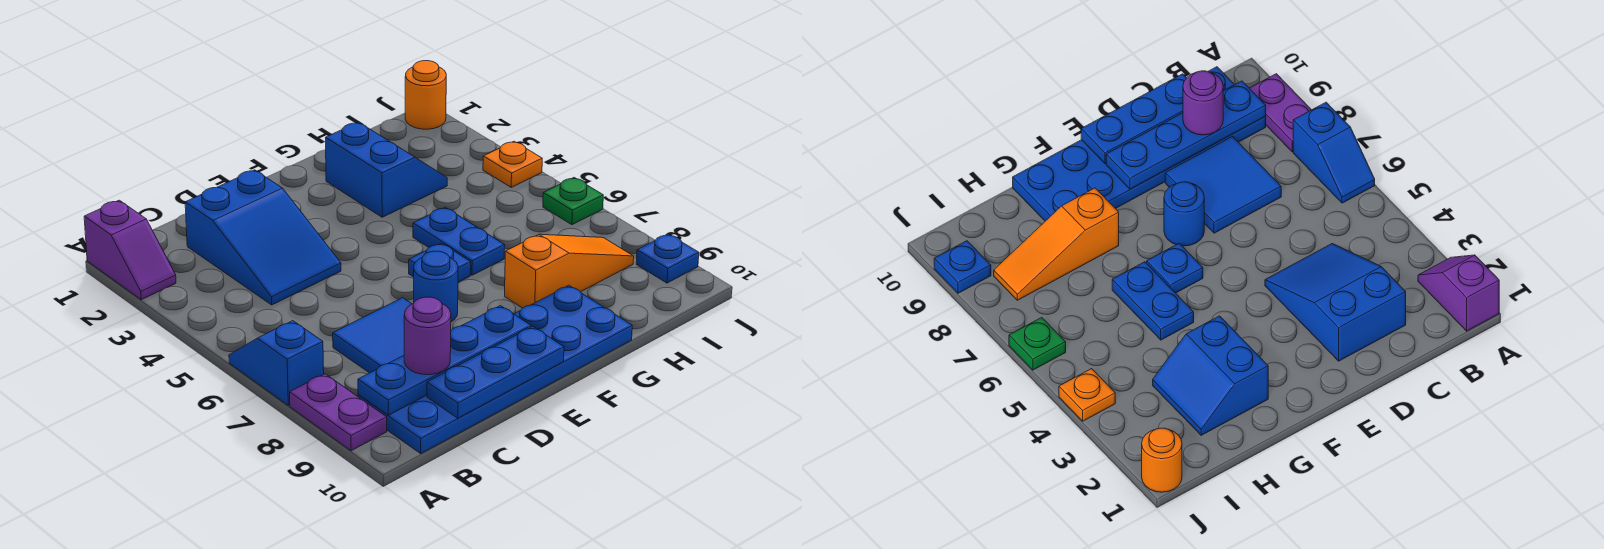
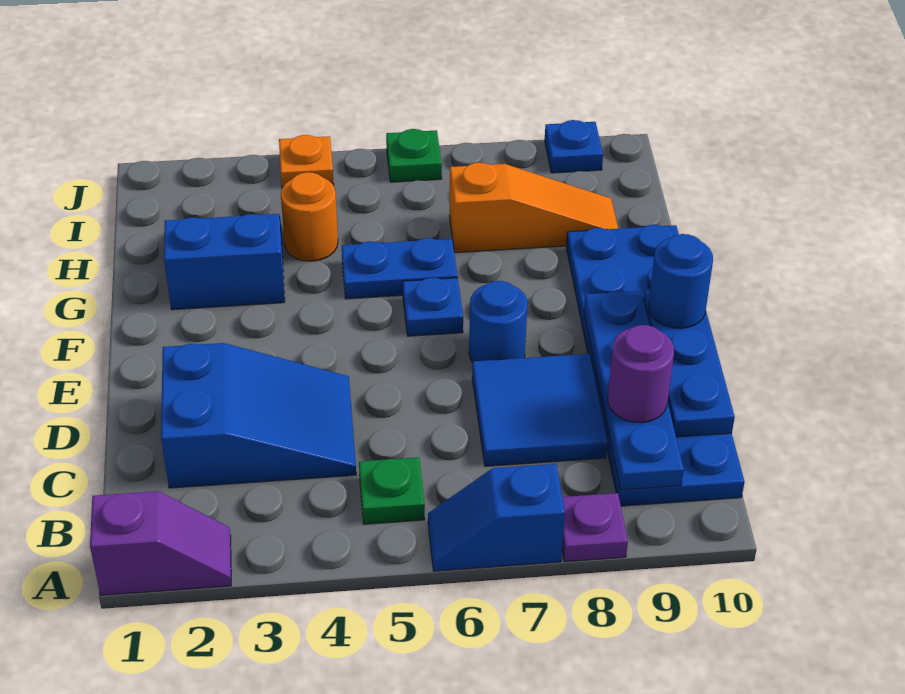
purple plate A8:A9 level 1 -> purple plate A8 level 1
none -> green plate B5 level 1
none -> blue round brick E10 level 3
orange slope G8:I8 level 1 top G -> orange slope H7:H9 level 1 top 7
orange round brick J1 level 1 -> orange round brick H4 level 1

